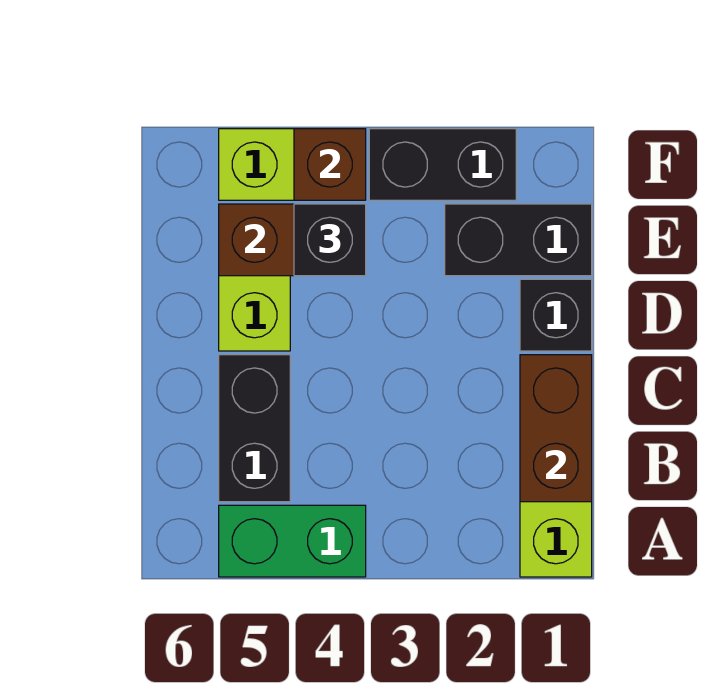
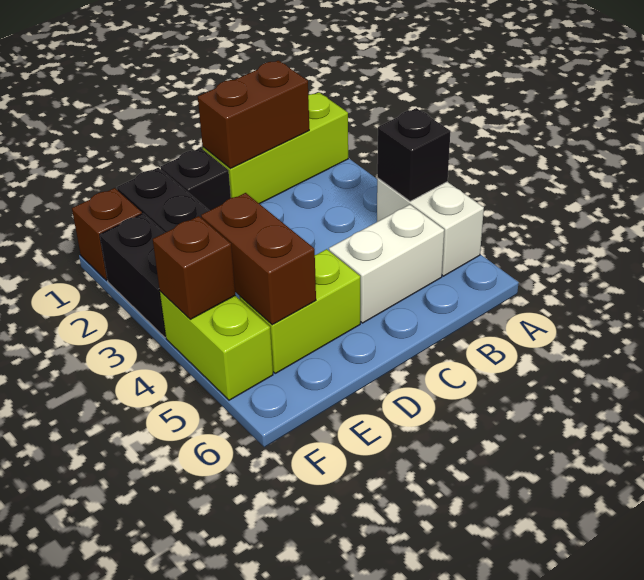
green brick A4:A5 level 1 -> white brick A4:A5 level 1
black brick B5:C5 level 1 -> white brick B5:C5 level 1
black brick E4 level 3 -> black brick A4 level 2
none -> brown brick F1 level 1

